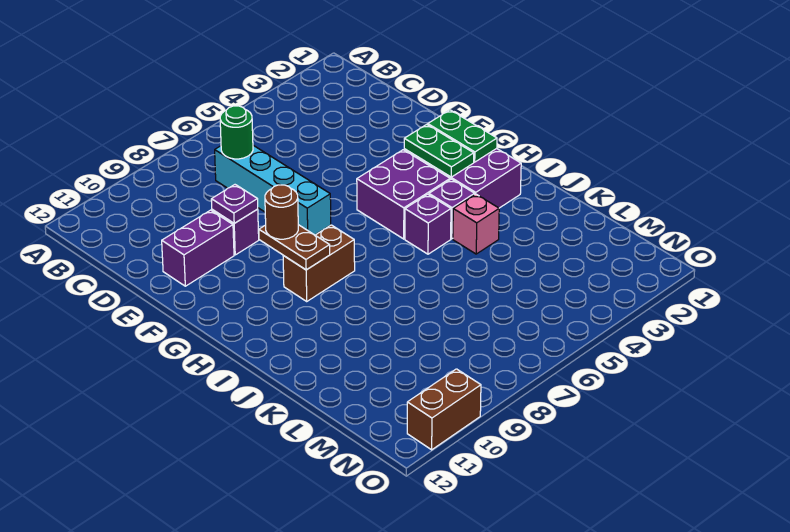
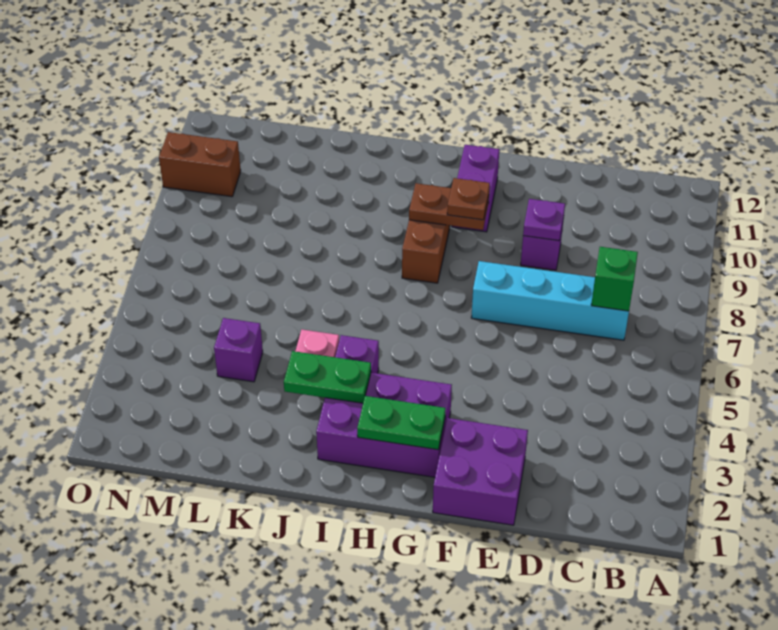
green round brick C7 level 2 -> green brick C7 level 2
purple brick E10:E11 level 1 -> purple brick G10:G11 level 1
green plate G3:H3 level 2 -> green plate I3:J3 level 2
purple brick G4:H5 level 1 -> purple brick E1:F2 level 1
brown round brick G9 level 3 -> brown plate G9 level 3
purple brick I5 level 1 -> purple brick L4 level 1
brown brick O10:O11 level 1 -> brown brick N10:O10 level 1

